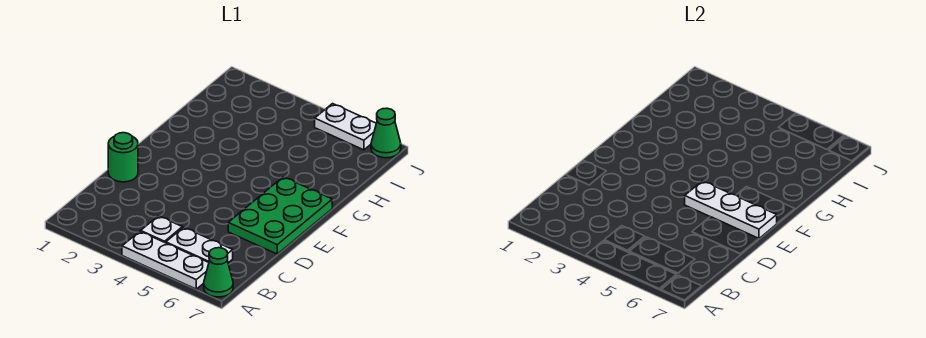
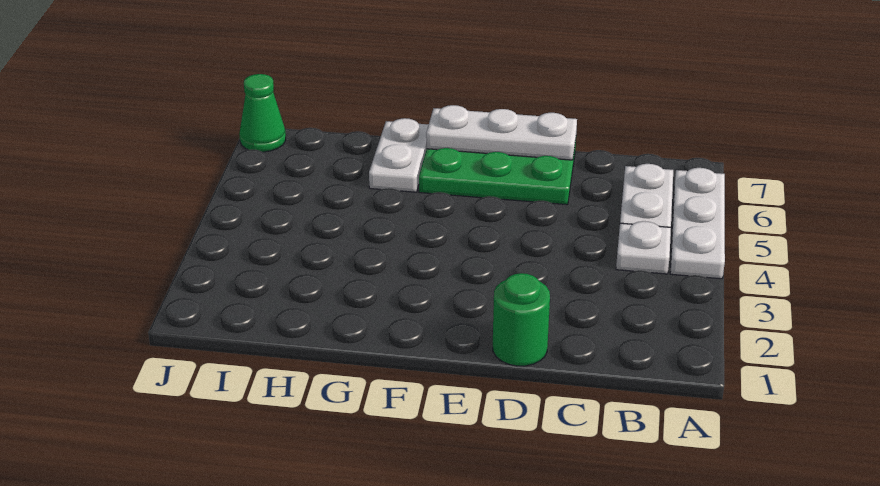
green cone A7 level 1 -> none
white plate E5:E7 level 2 -> white plate D7:F7 level 2
white plate J5:J6 level 1 -> white plate G6:G7 level 1

